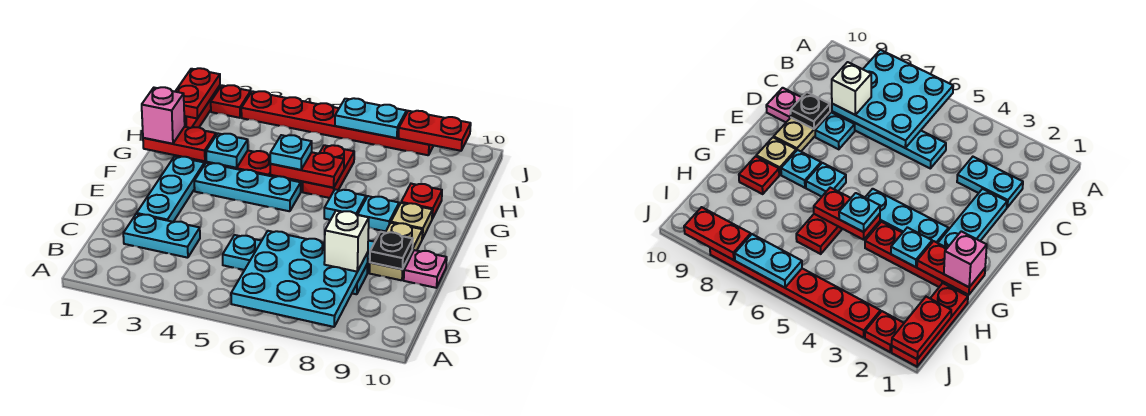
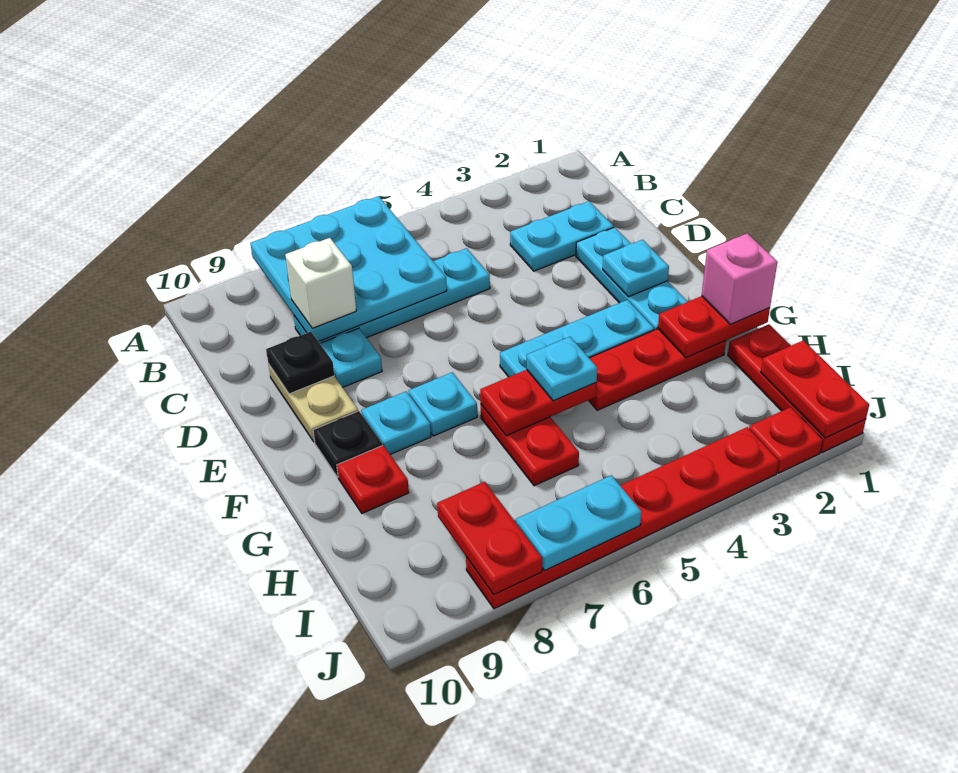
pink plate D10 level 1 -> none
tan plate F9 level 1 -> black plate F9 level 1
cyan plate G3 level 2 -> cyan plate E2 level 2
red plate J8:J9 level 2 -> red plate I8:J8 level 2

